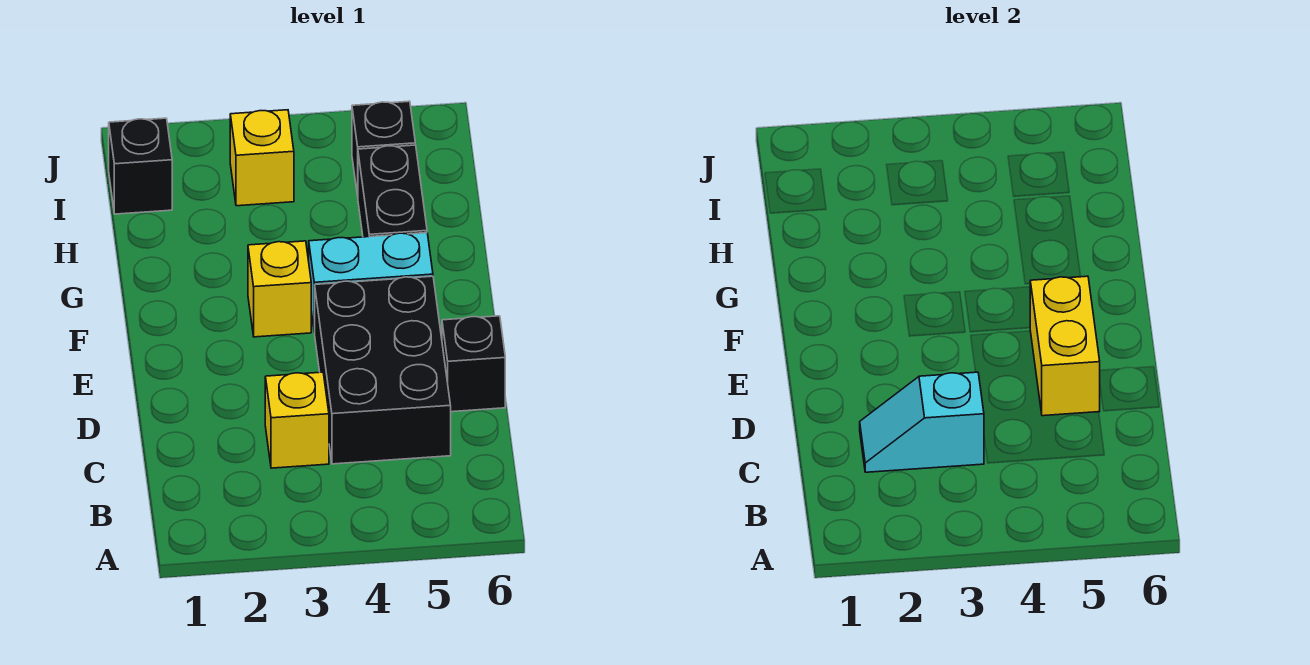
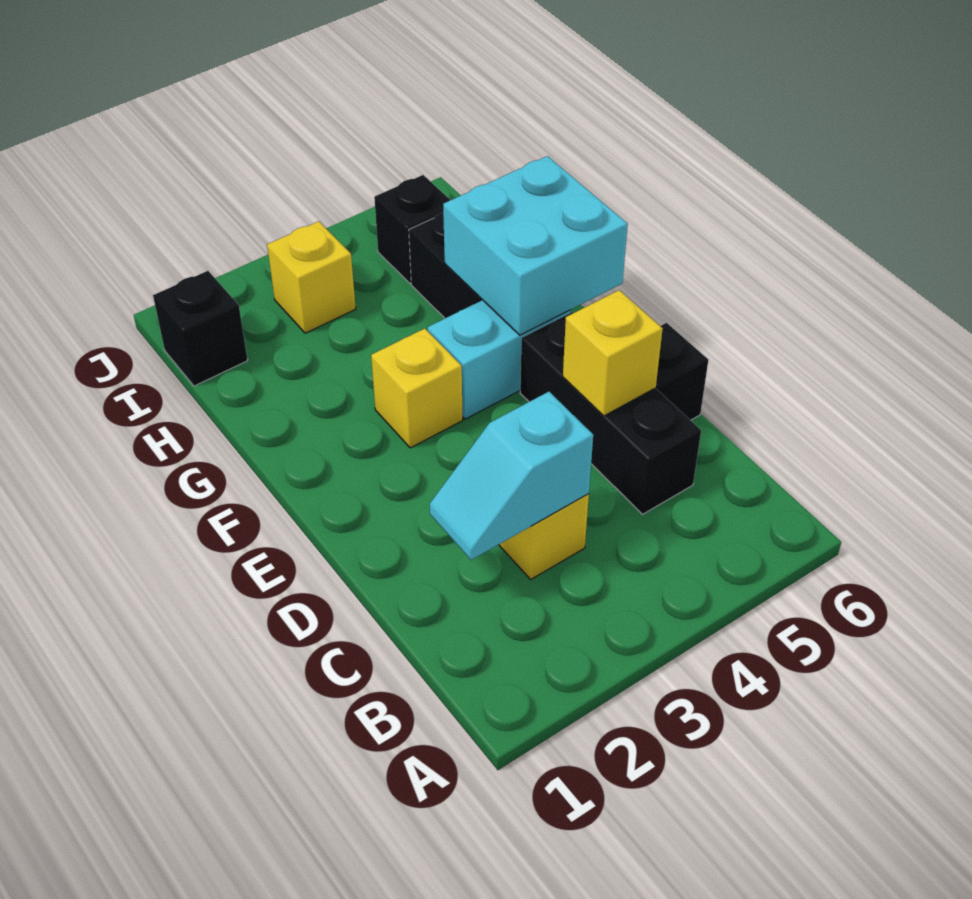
black brick C4:E5 level 1 -> black brick C5:E5 level 1
yellow brick D5:E5 level 2 -> yellow brick D5 level 2
none -> cyan brick F5:G6 level 2

